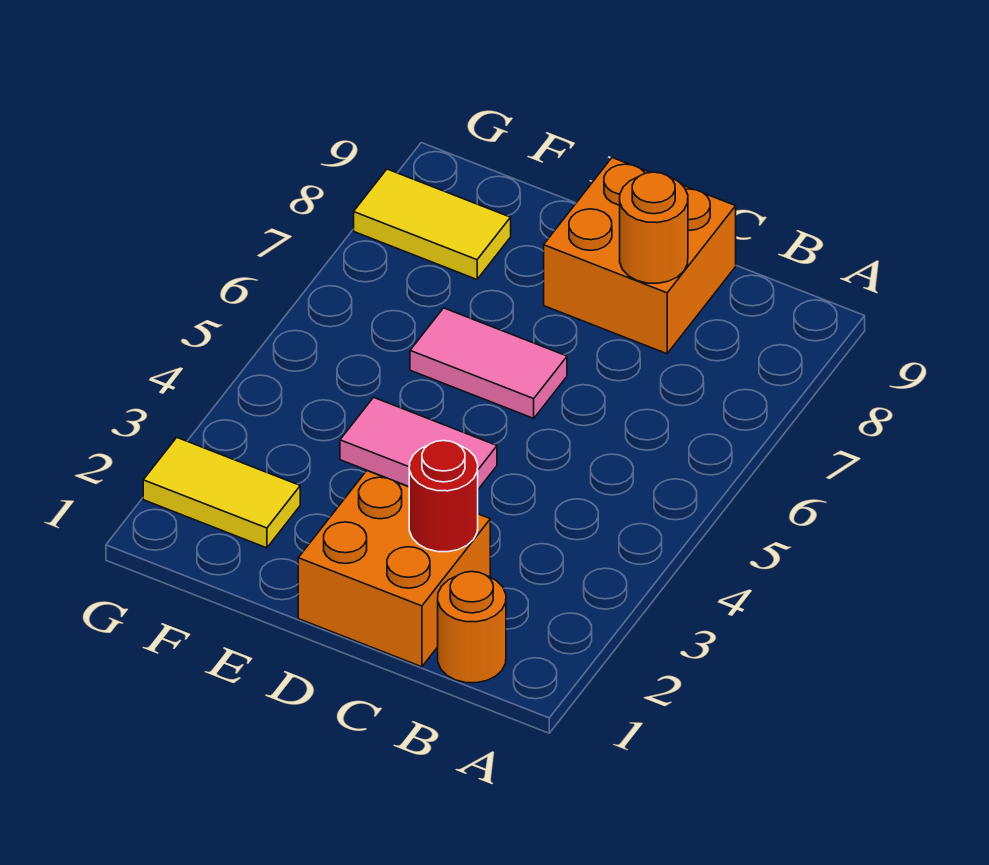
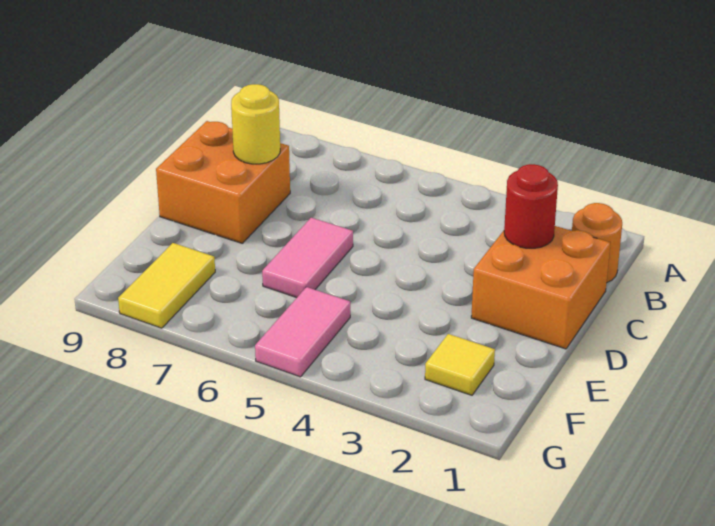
orange round brick C8 level 2 -> yellow round brick C8 level 2
pink tile D4:E4 level 1 -> pink tile F5:G5 level 1
yellow tile F2:G2 level 1 -> yellow tile F2 level 1

